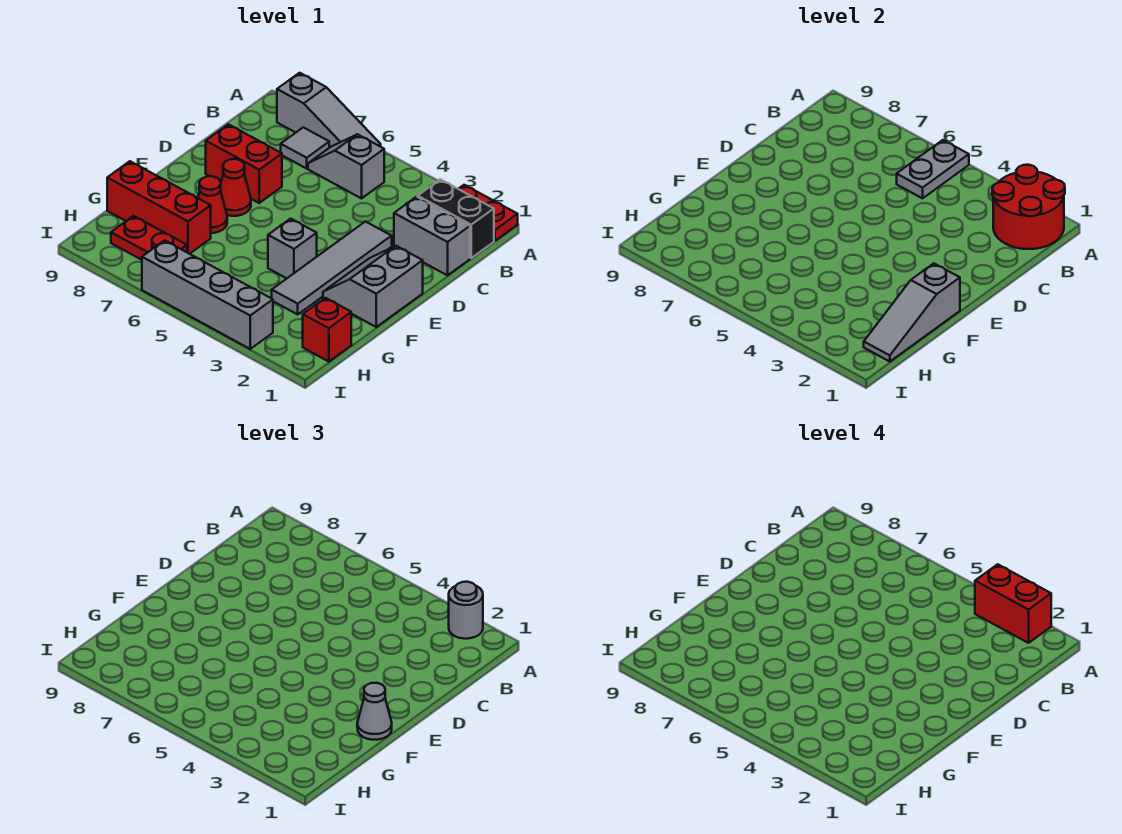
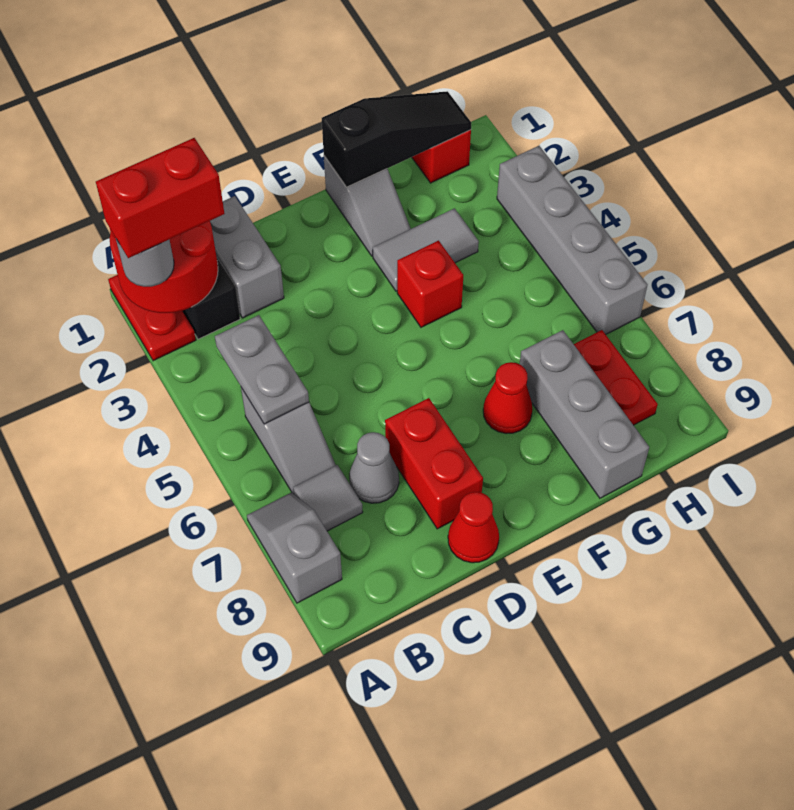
red brick A2:A3 level 4 -> red brick A2:B2 level 4
grey plate A5:B5 level 2 -> grey plate B4:B5 level 2
grey slope A6:A8 level 1 top 8 -> grey slope A7:A8 level 1 top 8
grey tile D3:G3 level 1 -> grey tile F3:G3 level 1
grey slope E1:F2 level 1 top 1 -> grey slope F1:F2 level 1 top 1
red cone E7 level 1 -> red cone D9 level 1
grey slope F1:H1 level 2 top F -> black slope F1:H1 level 2 top F
grey cone F1 level 3 -> grey cone C7 level 1
grey brick F4 level 1 -> red brick F4 level 1
red brick G7:G9 level 1 -> grey brick G7:G9 level 1

